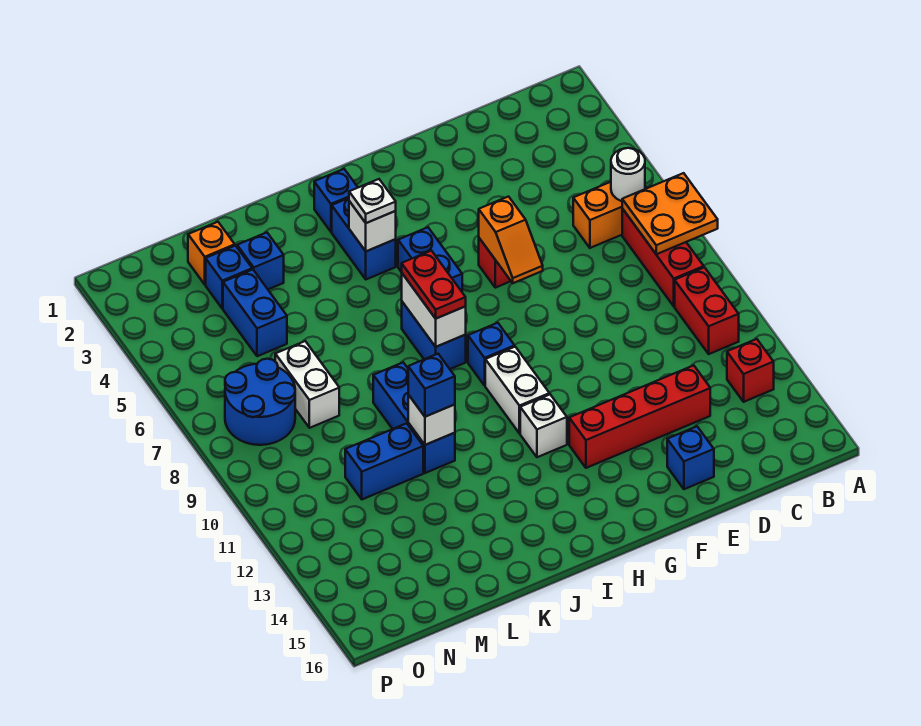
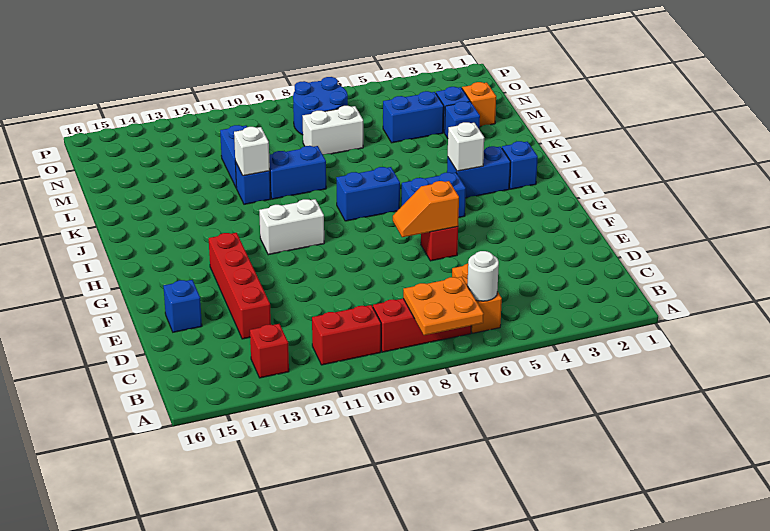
blue brick H9 level 1 -> none
white brick H12 level 1 -> none
white plate I4 level 3 -> none
white brick I7:I8 level 2 -> none
red plate I7:I8 level 3 -> none
blue brick K11 level 3 -> none

